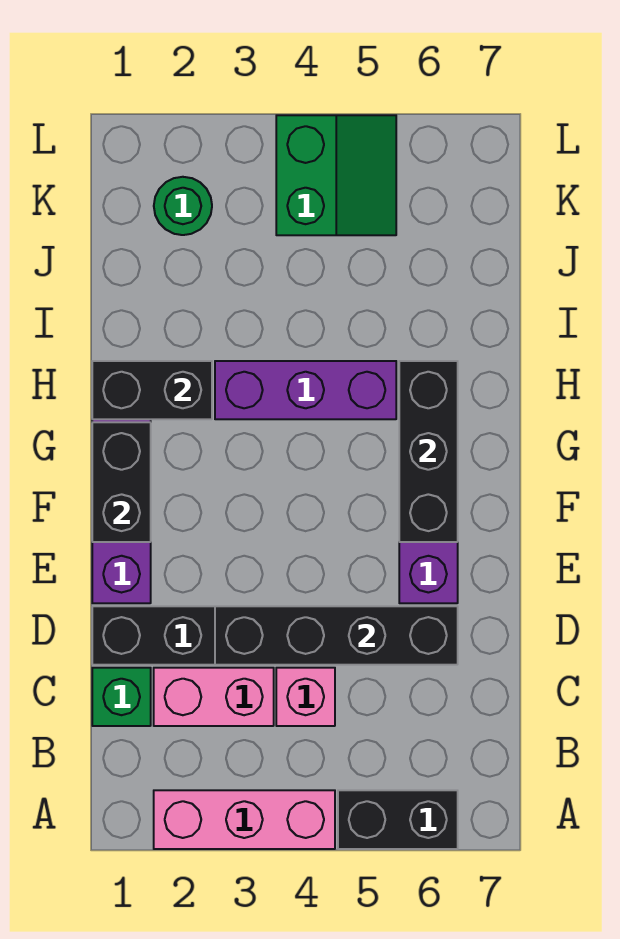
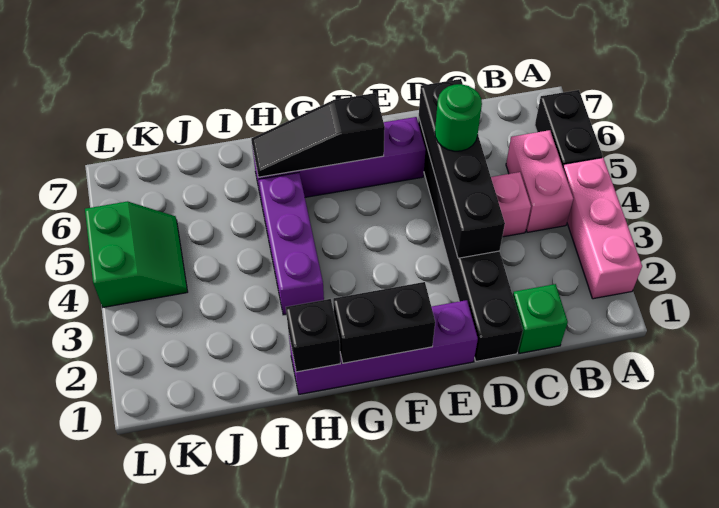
pink brick C2:C3 level 1 -> pink brick B4:B5 level 1
black brick F6:H6 level 2 -> black slope F6:H6 level 2 top F
black brick H1:H2 level 2 -> black brick H1 level 2
green round brick K2 level 1 -> green round brick D5 level 3
green slope K4:L5 level 1 top 4 -> green slope K4:L5 level 1 top L

